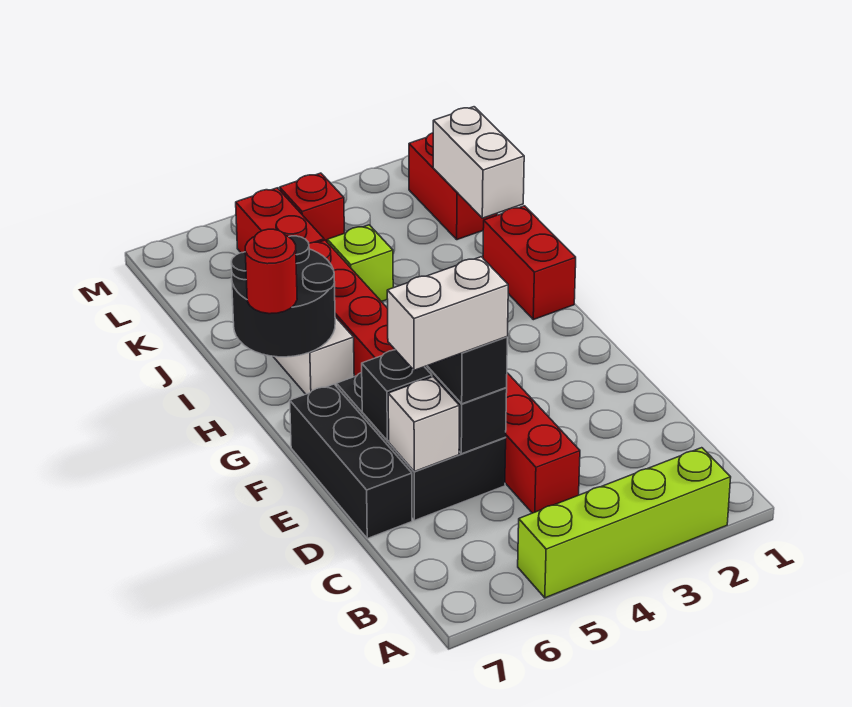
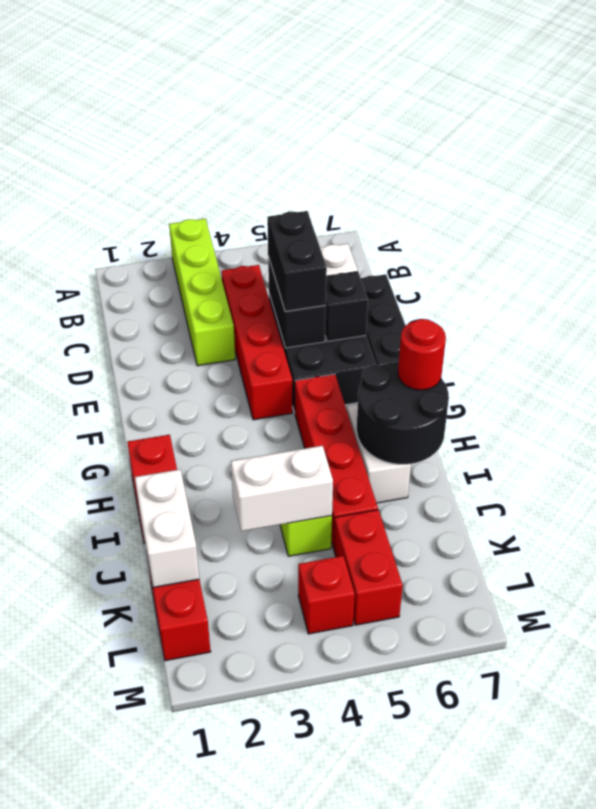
lime brick A2:A5 level 1 -> lime brick A3:D3 level 1
white brick D5:D6 level 4 -> white brick J3:J4 level 2

